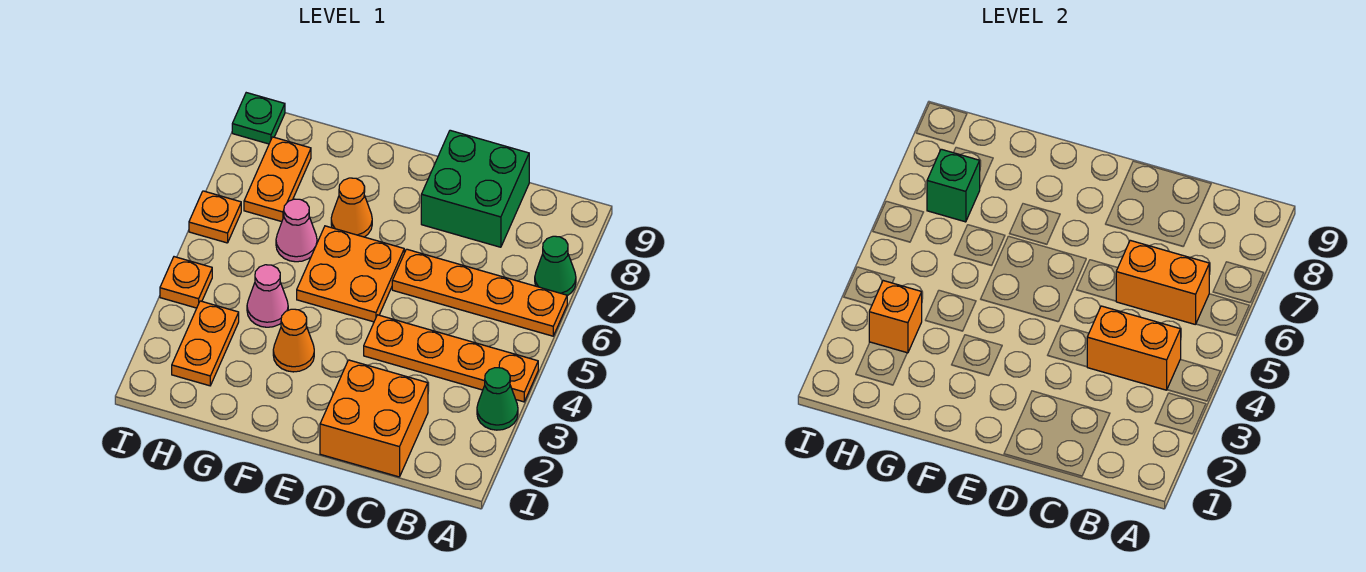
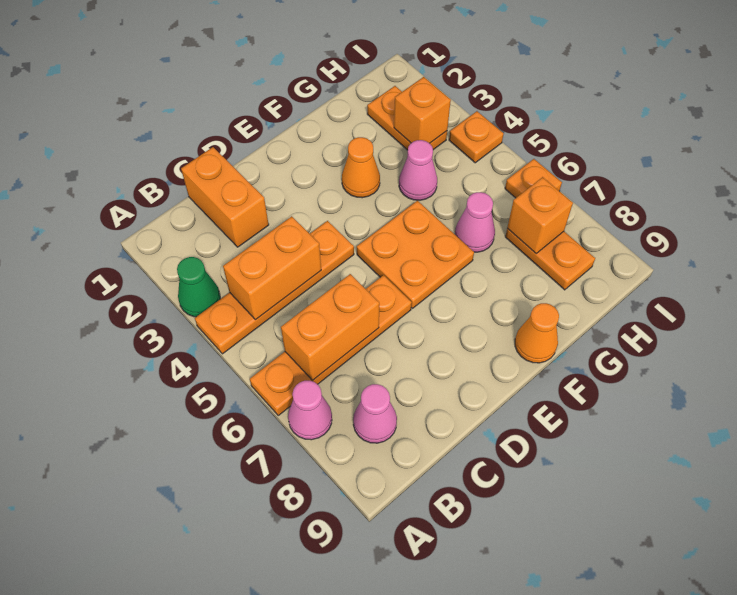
green cone A7 level 1 -> pink cone A7 level 1
none -> pink cone B8 level 1
orange brick C1:D2 level 1 -> orange brick C1:C2 level 1
green brick C8:D9 level 1 -> none
orange cone F7 level 1 -> orange cone F9 level 1
green brick H7 level 2 -> orange brick H7 level 2
green plate I9 level 1 -> none

